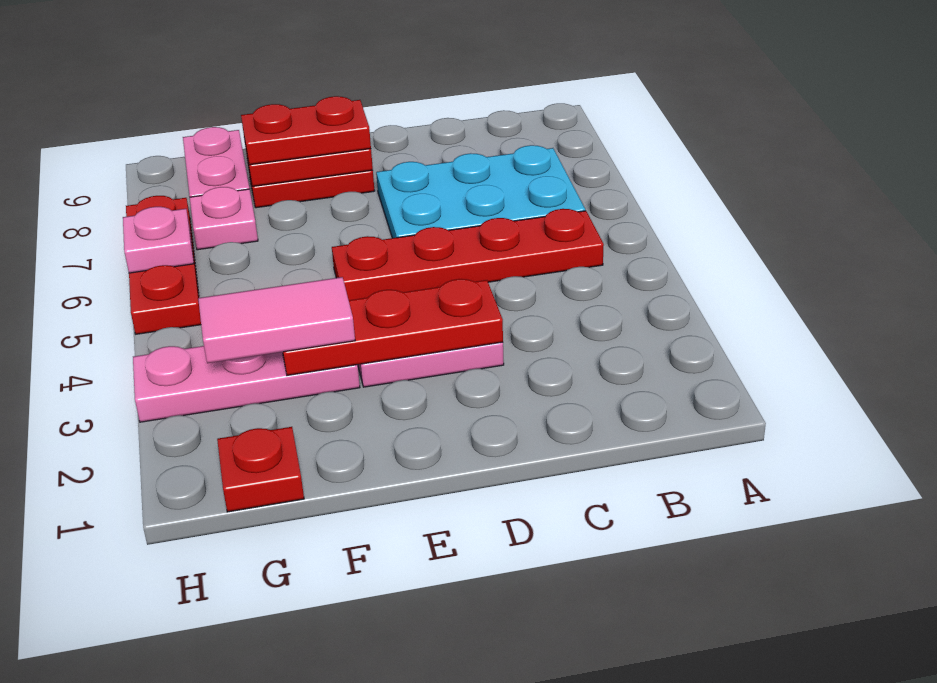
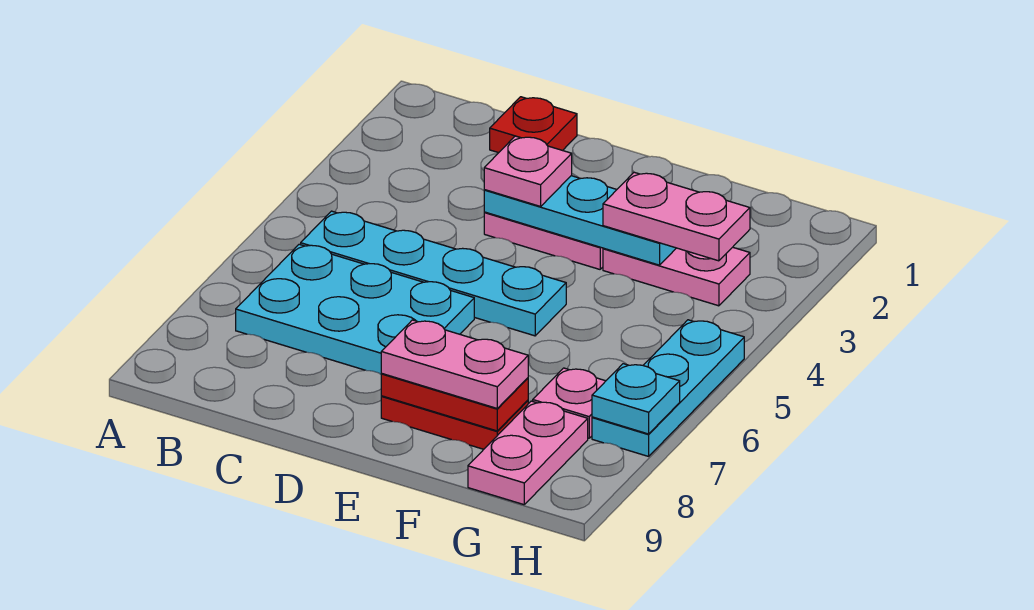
red plate B5:E5 level 1 -> cyan plate B5:E5 level 1
red plate D3:F3 level 2 -> cyan plate D3:F3 level 2
red plate E8:F8 level 3 -> pink plate E8:F8 level 3
pink plate F3:H3 level 1 -> pink plate F3:G3 level 1
pink tile F3:G3 level 3 -> pink plate F3:G3 level 3
red plate G1 level 1 -> red plate C1 level 1
red plate H5:H7 level 1 -> cyan plate H5:H7 level 1
pink plate H6 level 2 -> pink plate D3 level 3
none -> cyan plate H7 level 2

